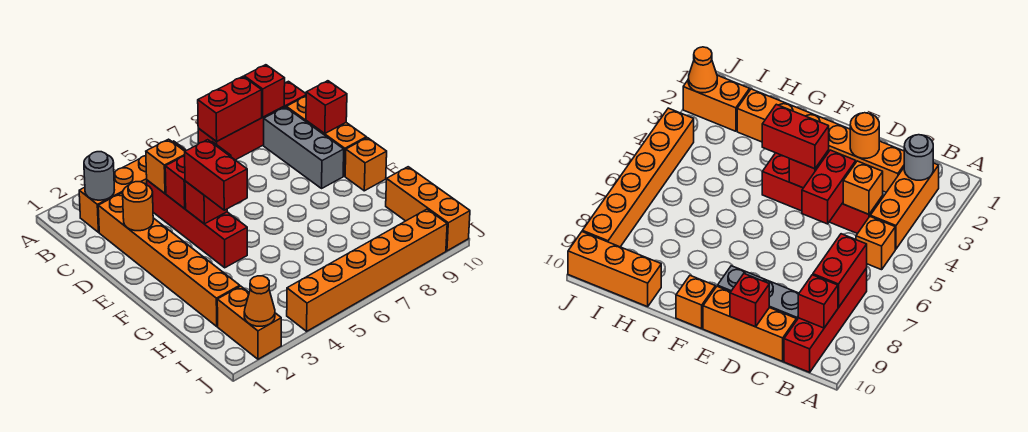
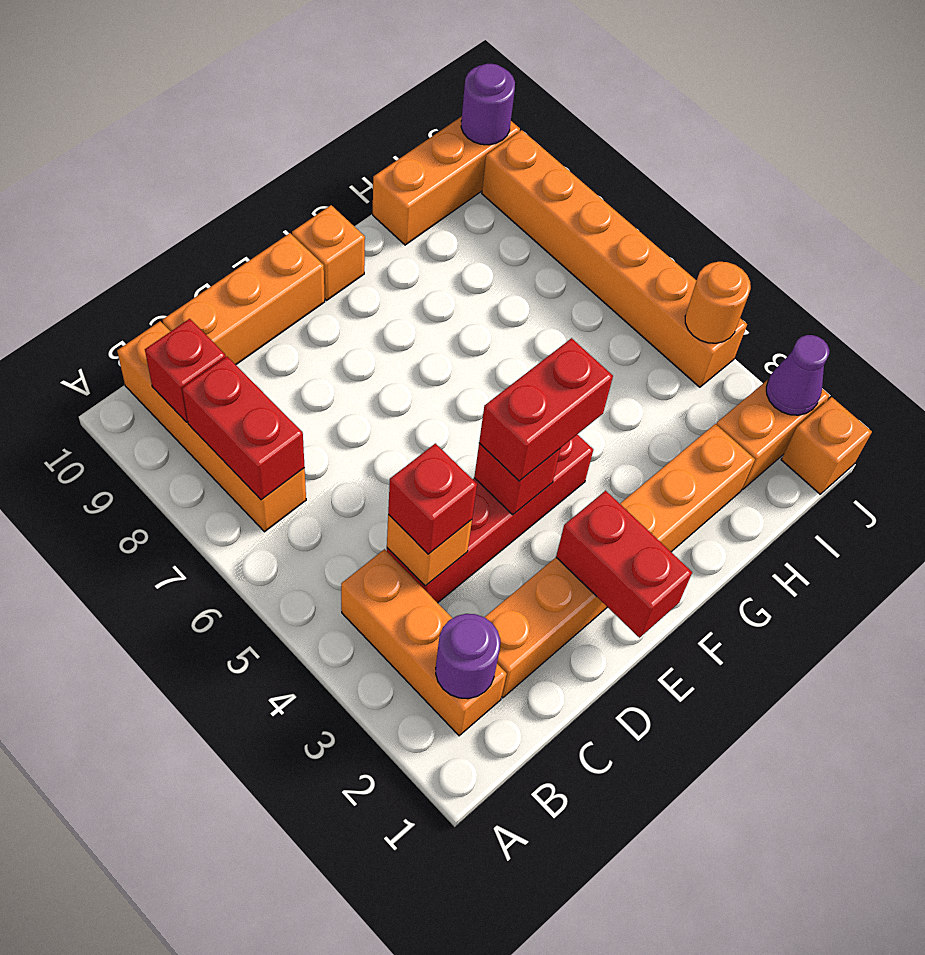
grey round brick B2 level 2 -> purple round brick B2 level 2
orange brick B5 level 1 -> orange brick J1 level 1
red brick B7:B10 level 1 -> orange brick B7:B10 level 1
grey brick C9:E9 level 1 -> none
orange round brick D2 level 2 -> orange round brick J4 level 2
red brick D4:D5 level 2 -> red brick E1:E2 level 2
red brick D10 level 2 -> red brick C4 level 3
orange cone J2 level 2 -> purple cone J2 level 2
none -> purple round brick J10 level 2

